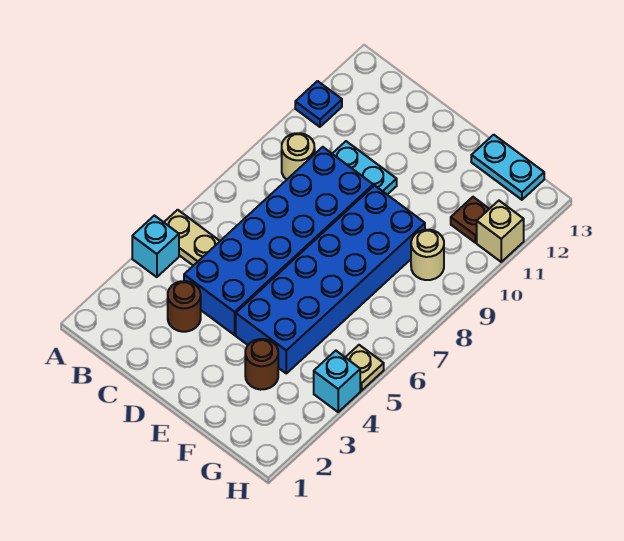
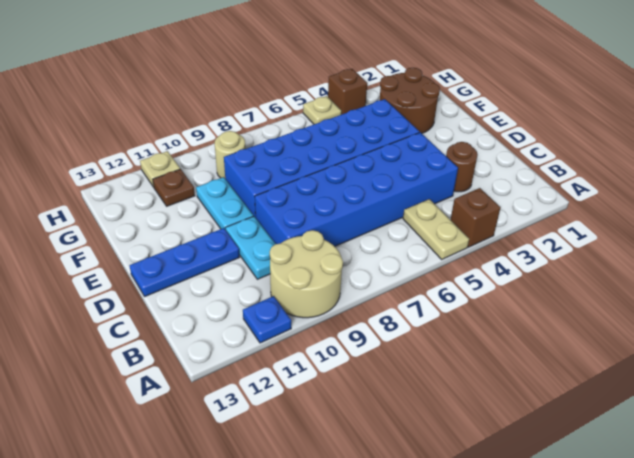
cyan brick A4 level 1 -> brown brick A4 level 1
tan round brick B9 level 1 -> tan round brick A9:B10 level 1
none -> blue plate D11:D13 level 1
brown round brick F3 level 1 -> brown round brick F2:G3 level 1
cyan plate F13:G13 level 1 -> cyan plate E10:F10 level 1
cyan brick H4 level 1 -> brown brick H4 level 1
tan brick H11 level 1 -> tan plate H11 level 1

